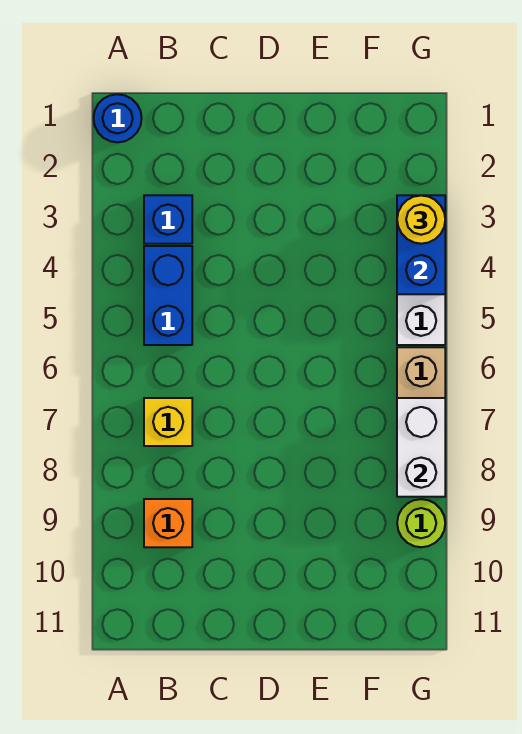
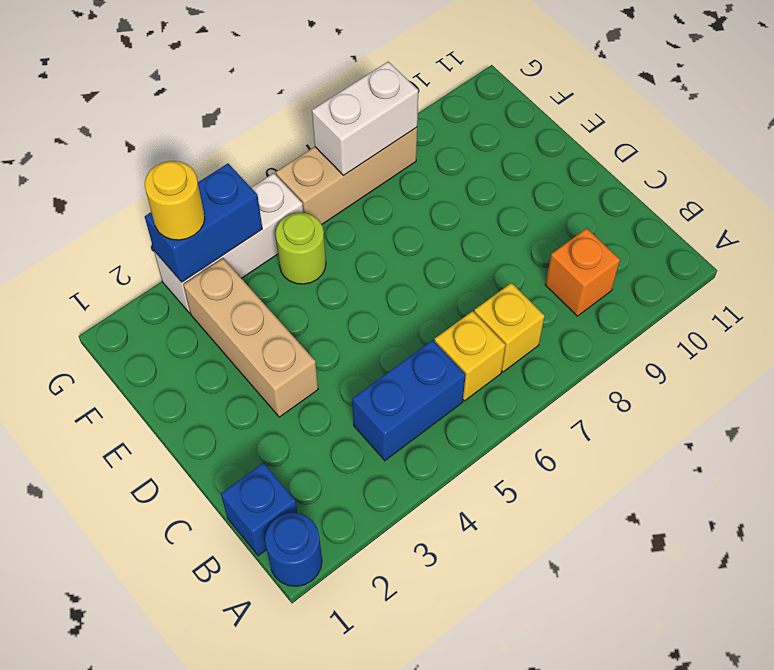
blue brick B3 level 1 -> blue brick B1 level 1
none -> yellow brick B6 level 1
none -> tan brick D3:F3 level 1
lime round brick G9 level 1 -> lime round brick F5 level 1

